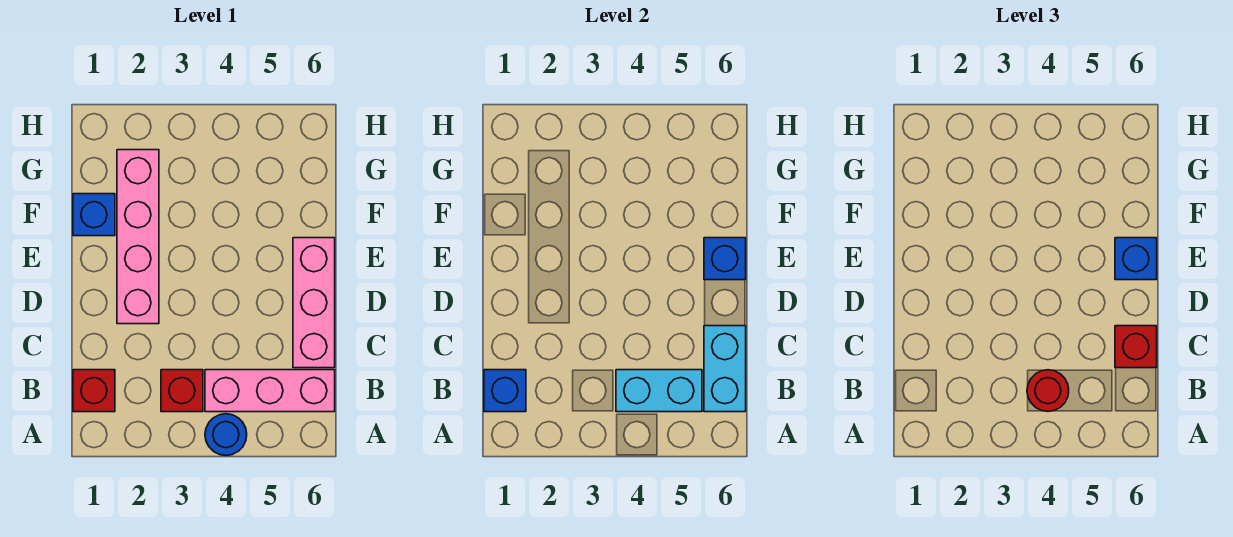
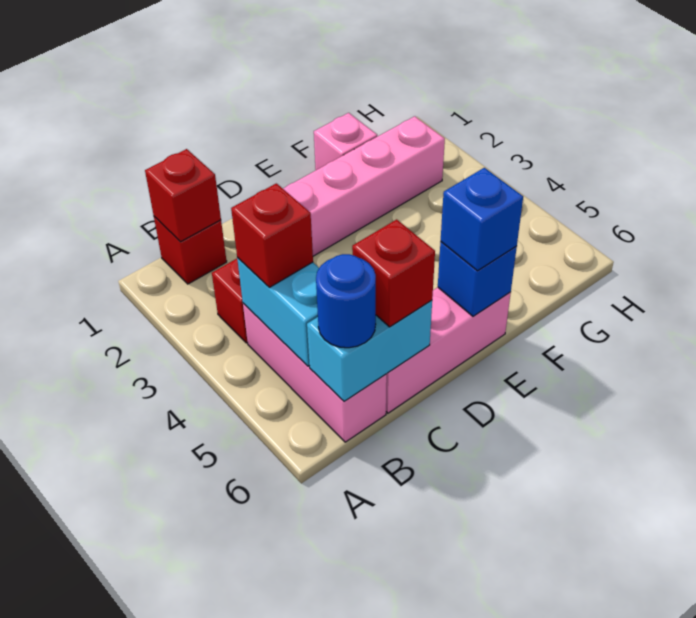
blue round brick A4 level 1 -> blue round brick B6 level 3
blue brick B1 level 2 -> red brick B1 level 2
red round brick B4 level 3 -> red brick B4 level 3
blue brick F1 level 1 -> pink brick F1 level 1

